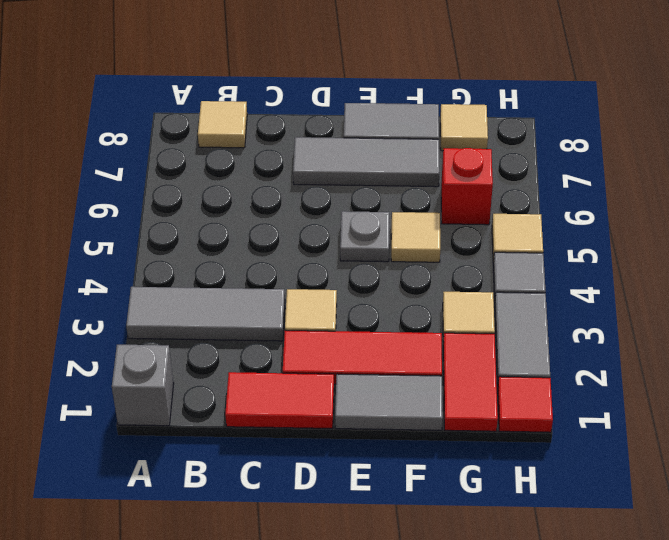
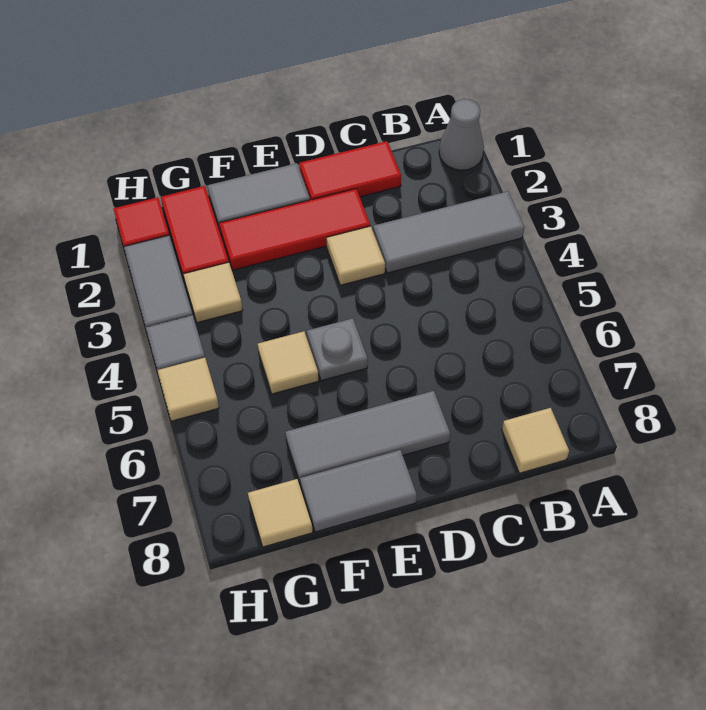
grey brick A1 level 1 -> grey cone A1 level 1
red brick G6 level 1 -> none

